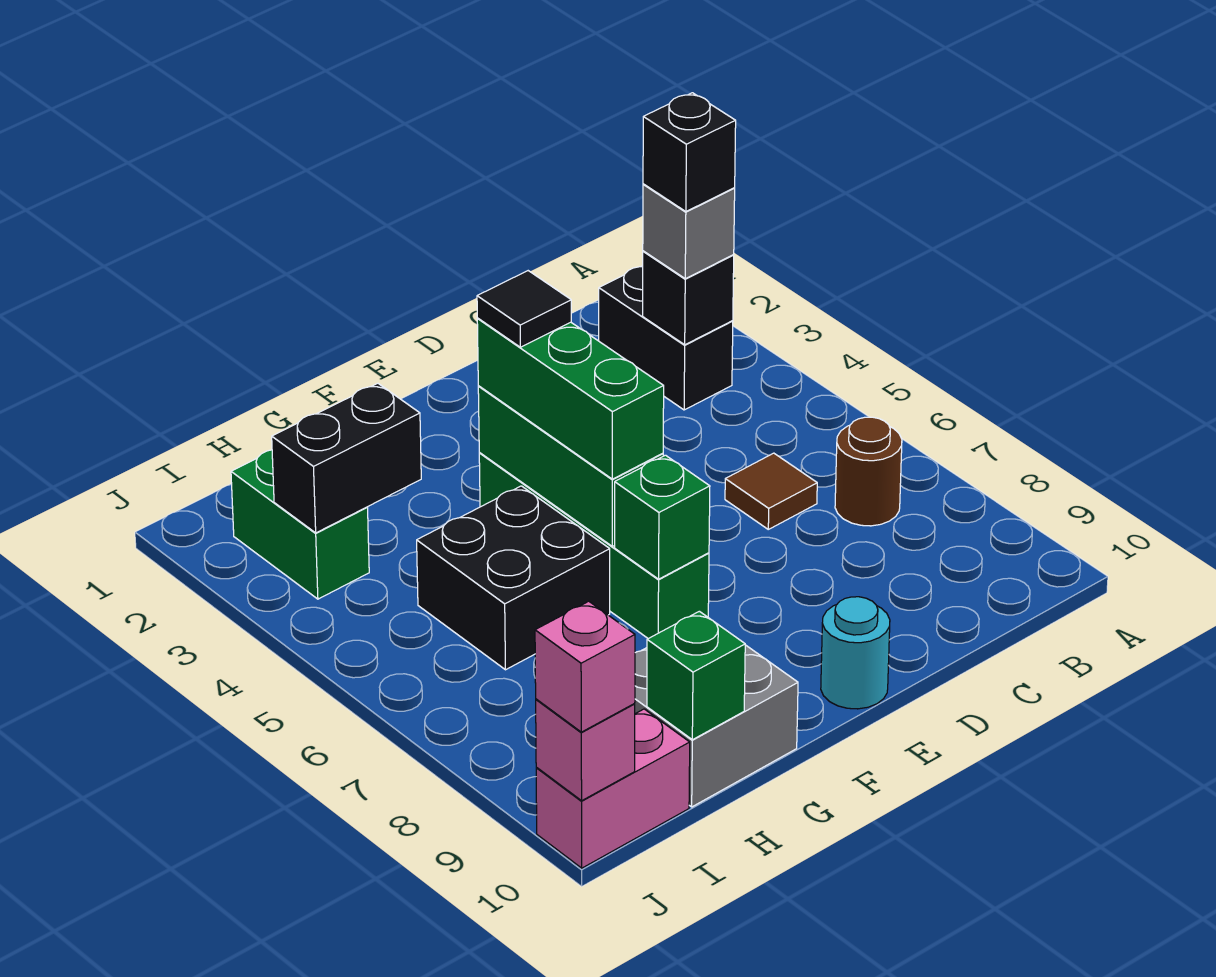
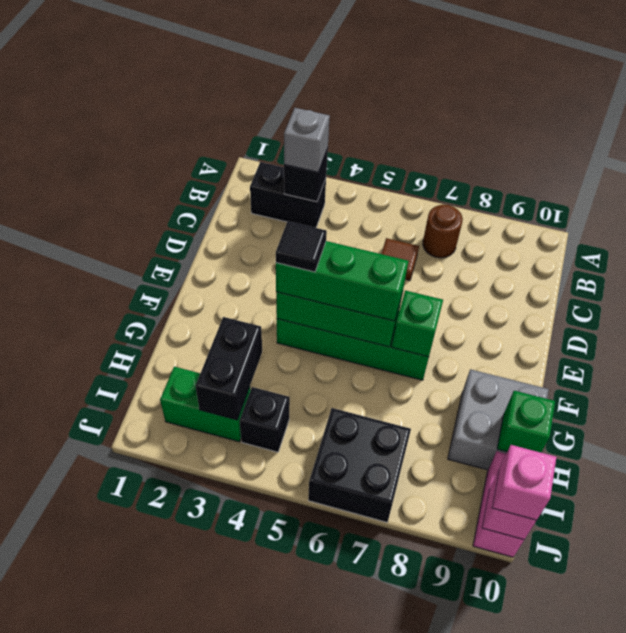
black brick B3 level 4 -> black brick I4 level 1
cyan round brick E10 level 1 -> none
black brick G5:H6 level 1 -> black brick I6:J7 level 1

